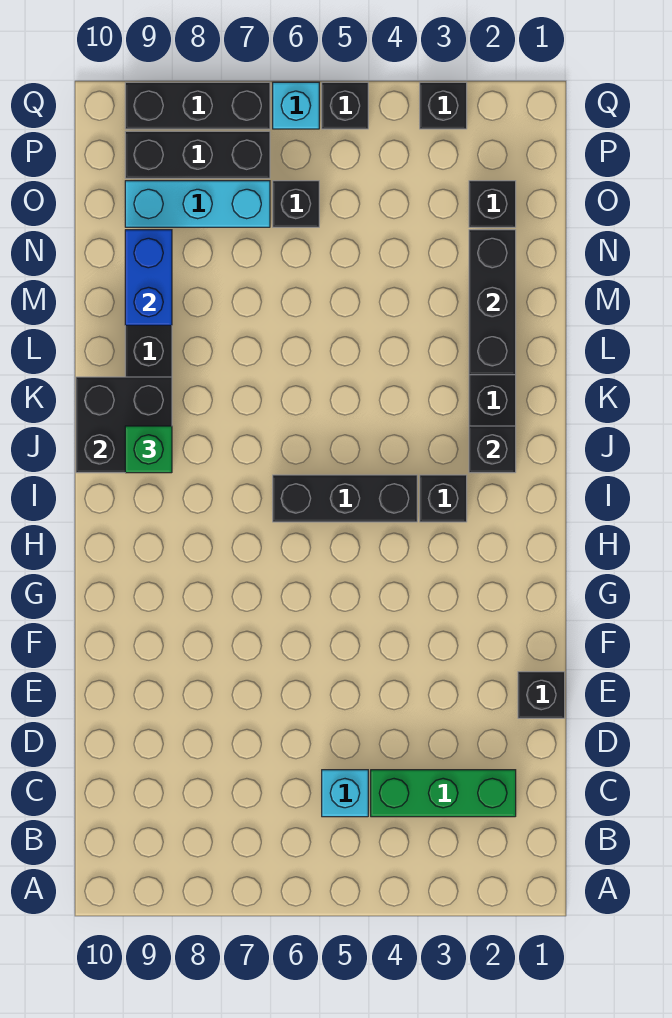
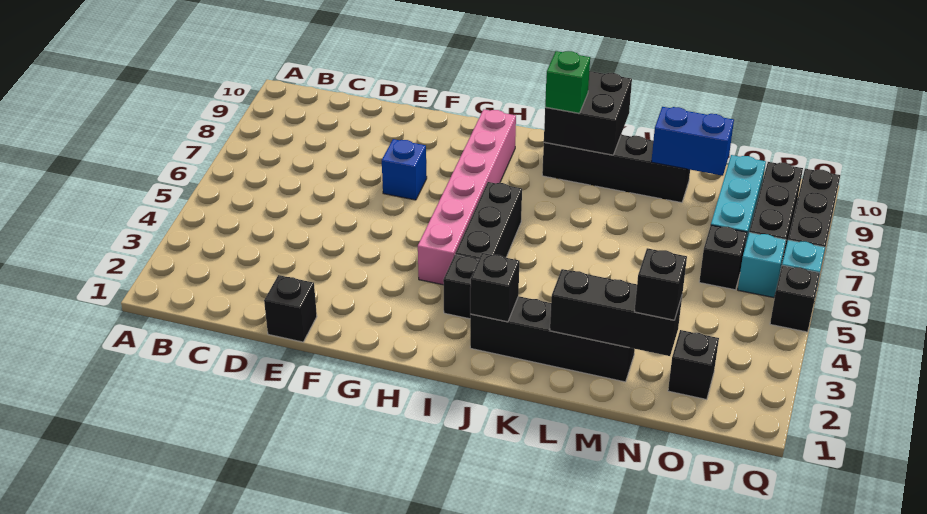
green brick C2:C4 level 1 -> none
cyan brick C5 level 1 -> cyan brick P6 level 1
none -> blue brick F7 level 1
none -> pink brick H4:H9 level 1
black brick Q3 level 1 -> black brick N2 level 3

